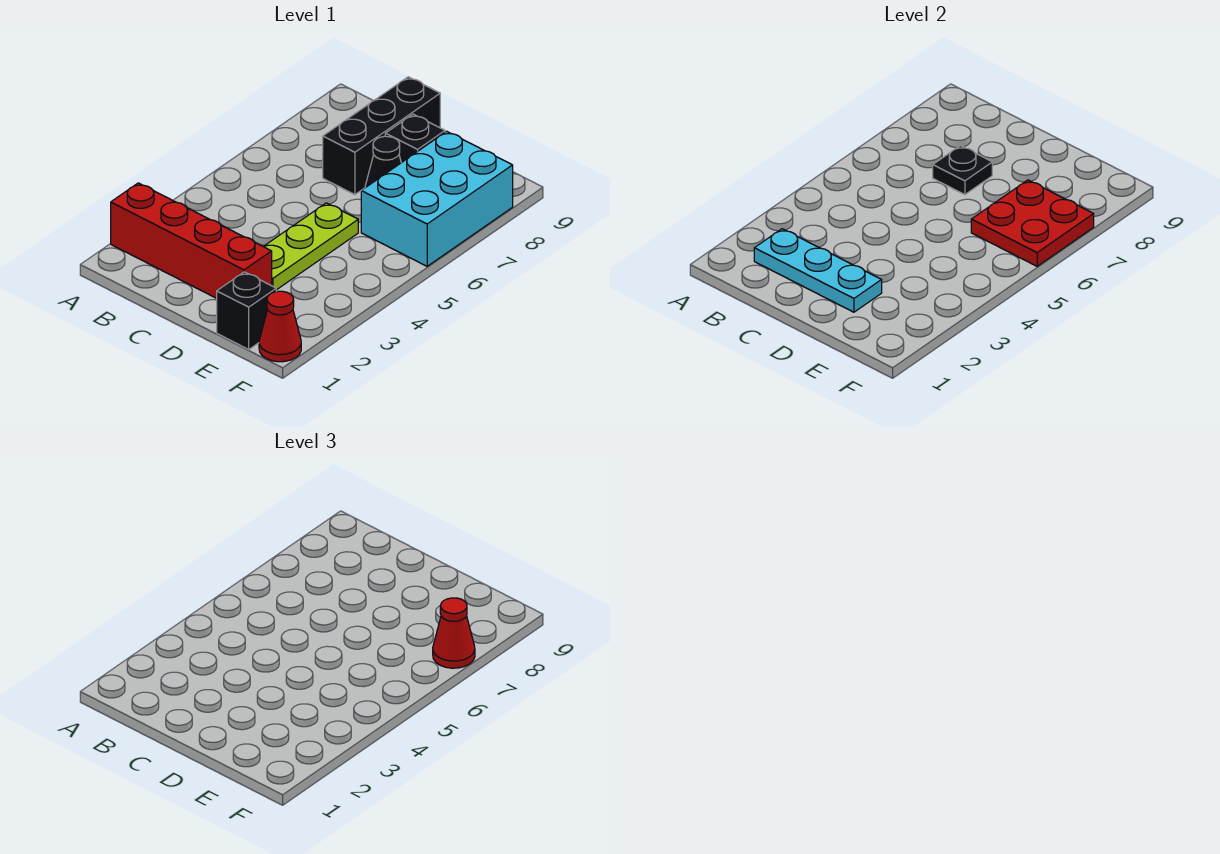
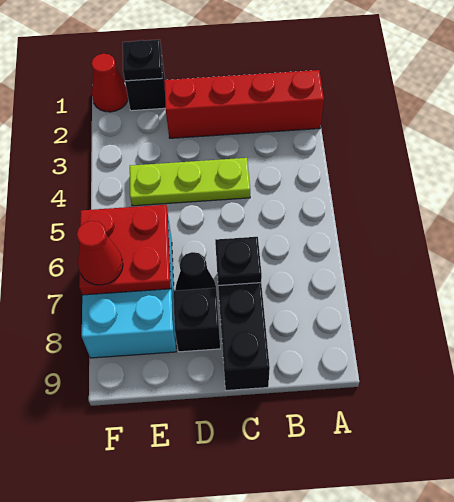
cyan plate B2:D2 level 2 -> none
lime plate D3:D5 level 1 -> lime plate C4:E4 level 1
none -> black plate E1 level 2

